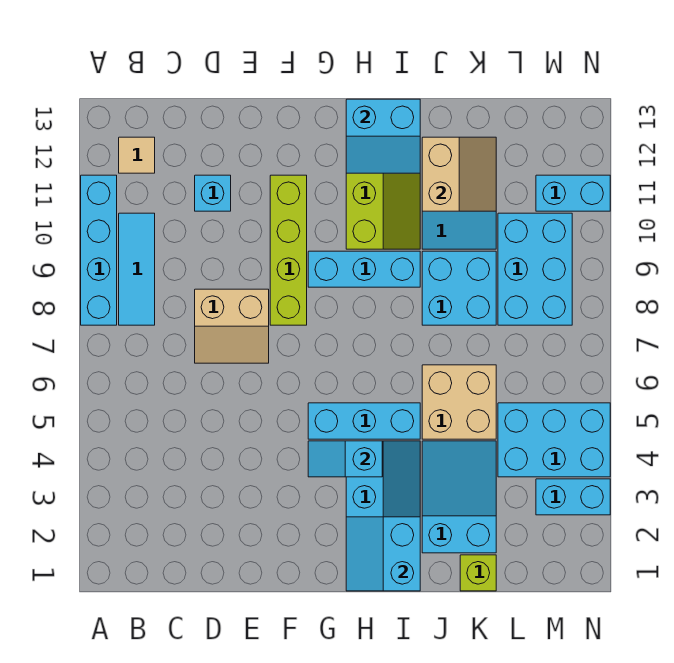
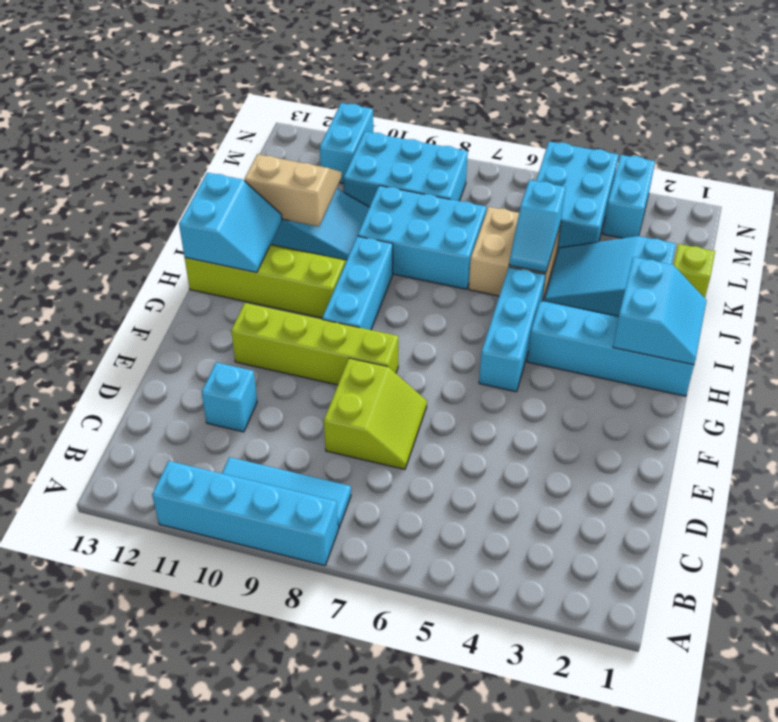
tan tile B12 level 1 -> none
tan slope D7:E8 level 1 top 8 -> lime slope D7:E8 level 1 top 8
cyan slope G4:H4 level 2 top H -> cyan slope J5:K5 level 2 top K
cyan slope H1:I2 level 2 top I -> cyan slope H1:I2 level 2 top 2
cyan brick J8:K9 level 1 -> cyan brick J7:K9 level 1

